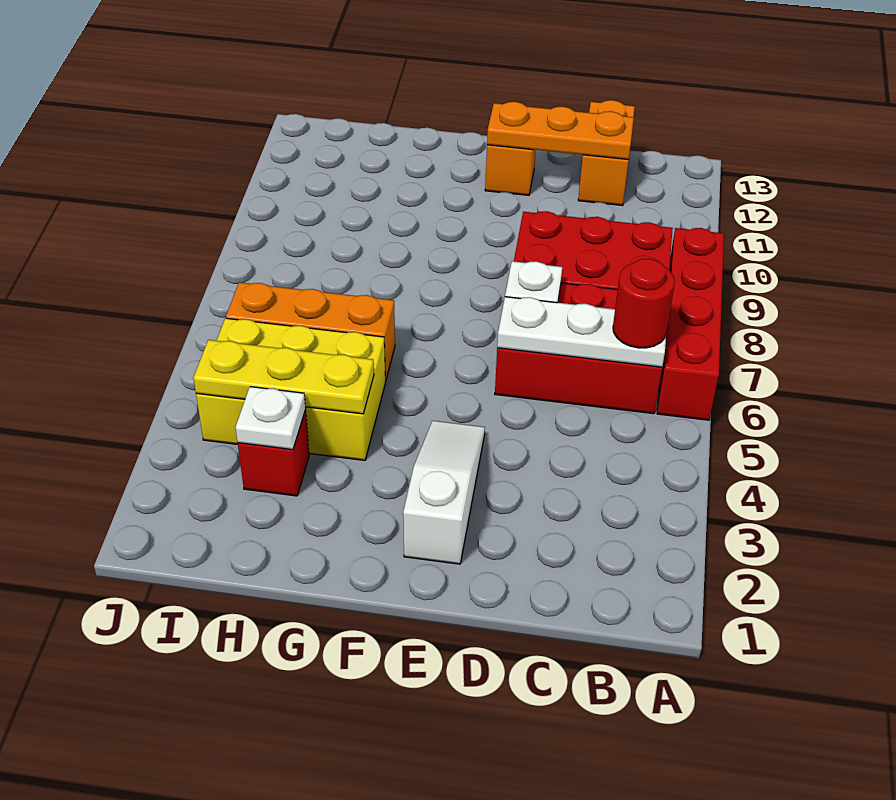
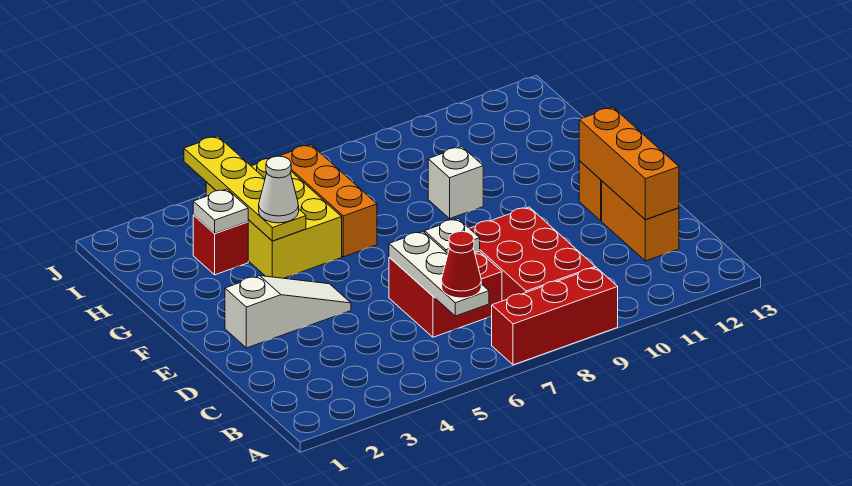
red brick A6:A9 level 1 -> red brick A7:A9 level 1
red brick B6:D7 level 1 -> red brick C6:D7 level 1
red round brick B6 level 3 -> red cone B6 level 3
orange brick C12:C13 level 1 -> orange brick C12:D12 level 1
orange plate C12:E12 level 2 -> orange brick C12:E12 level 2
yellow plate G4:I4 level 2 -> yellow plate G4:J4 level 2
none -> white cone G4 level 3
none -> white brick G9 level 1

